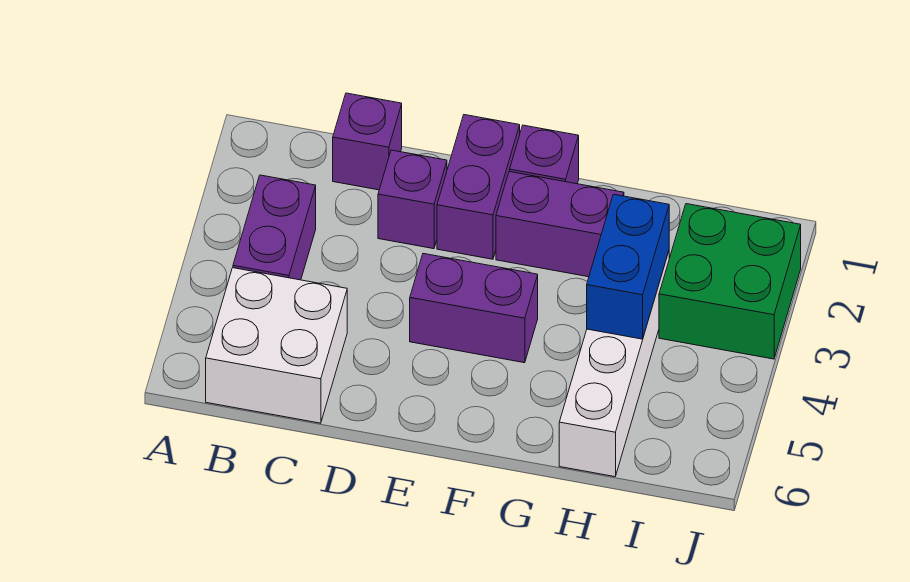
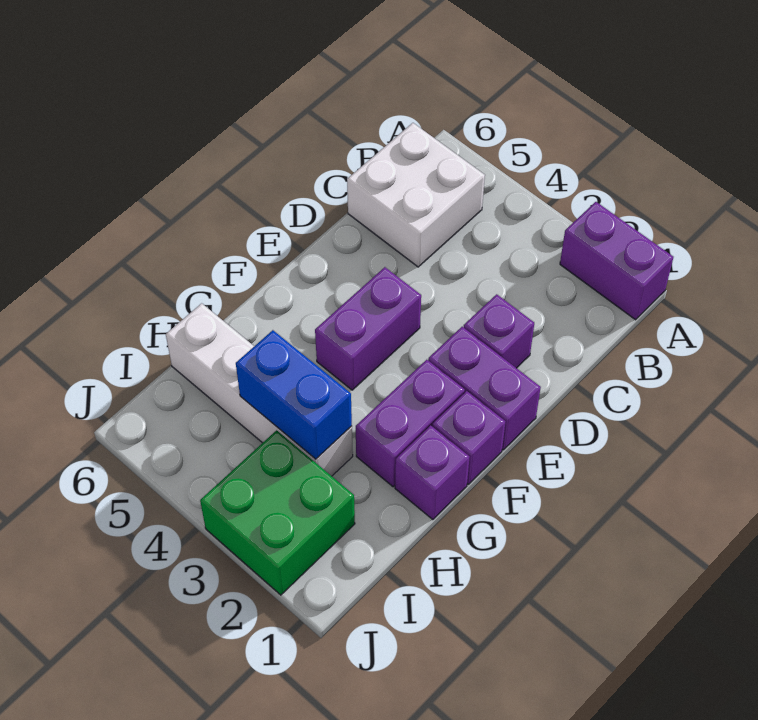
purple brick B3:B4 level 1 -> purple brick A1:A2 level 1
purple brick C1 level 1 -> purple brick G1 level 1

